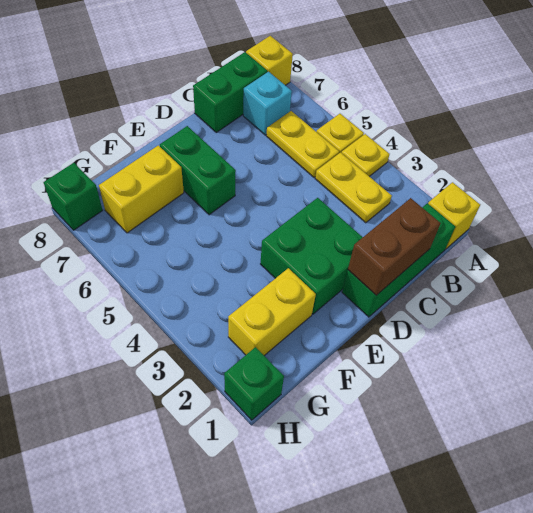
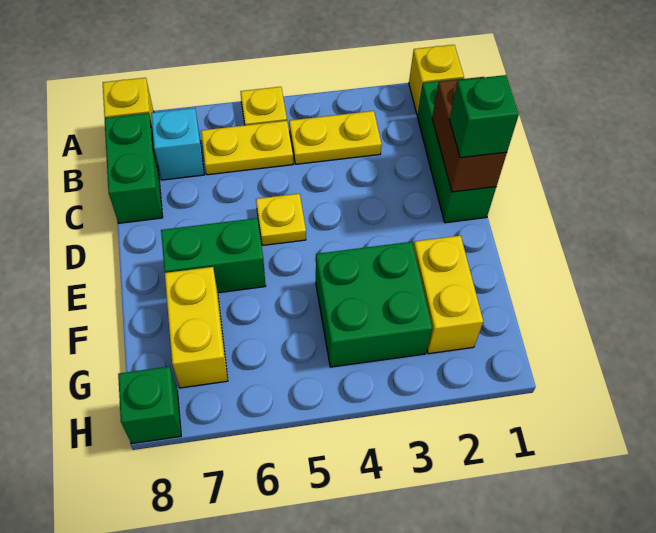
yellow plate A4 level 1 -> yellow plate D5 level 1
green brick D2:E3 level 1 -> green brick F3:G4 level 1
green brick H1 level 1 -> green brick D1 level 3

